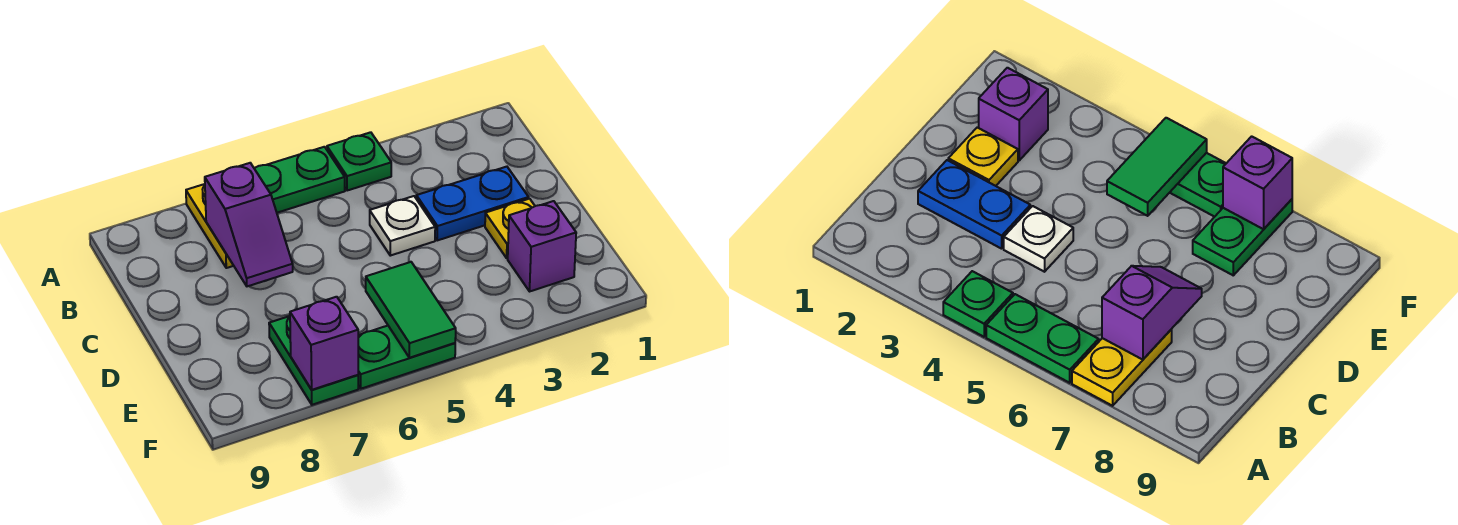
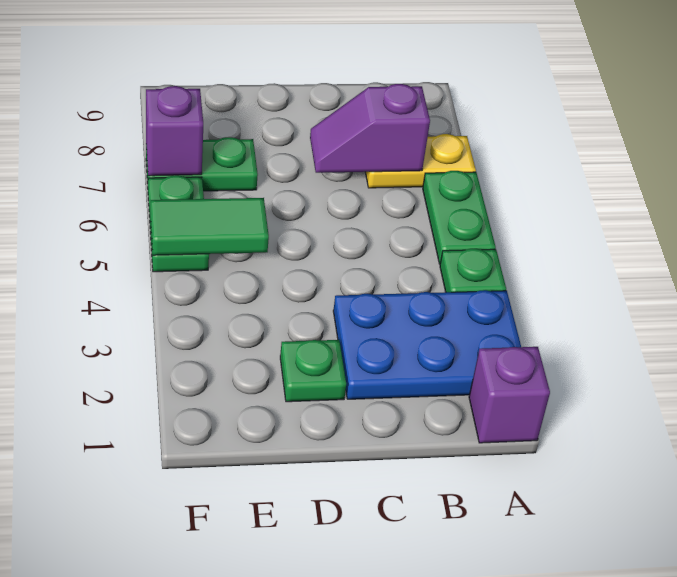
blue plate C2:C3 level 1 -> blue plate A2:C3 level 1
white plate C4 level 1 -> none
yellow plate D2 level 1 -> green plate D2 level 1
purple brick E2 level 1 -> purple brick A1 level 1

